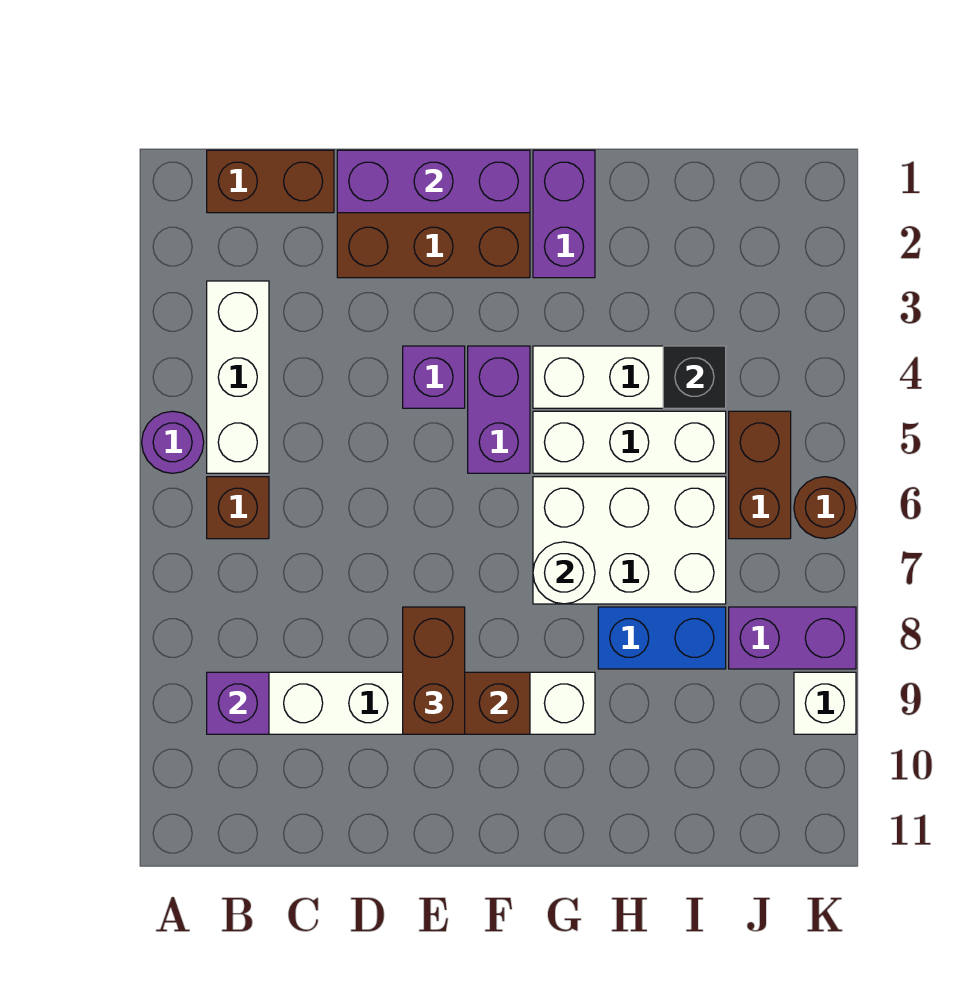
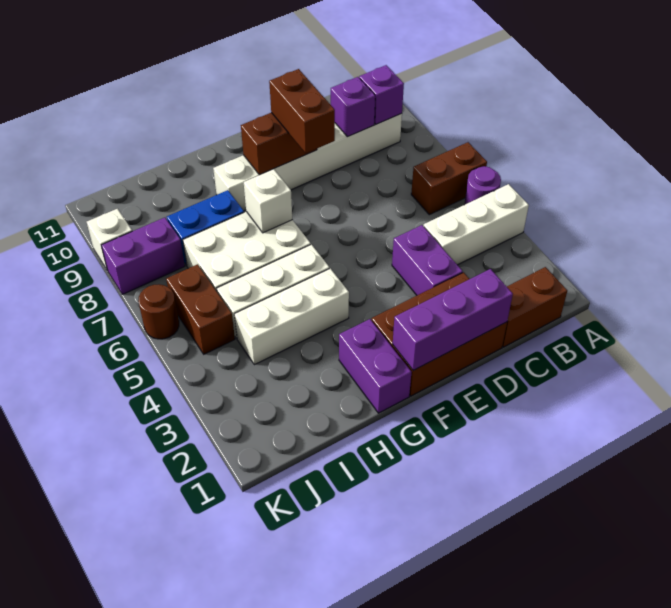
white brick B3:B5 level 1 -> white brick A4:C4 level 1
brown brick B6 level 1 -> brown brick A6:B6 level 1
purple brick E4 level 1 -> purple brick C9 level 2
purple brick F4:F5 level 1 -> purple brick D3:D4 level 1
white round brick G7 level 2 -> white brick G7 level 2
black brick I4 level 2 -> none

